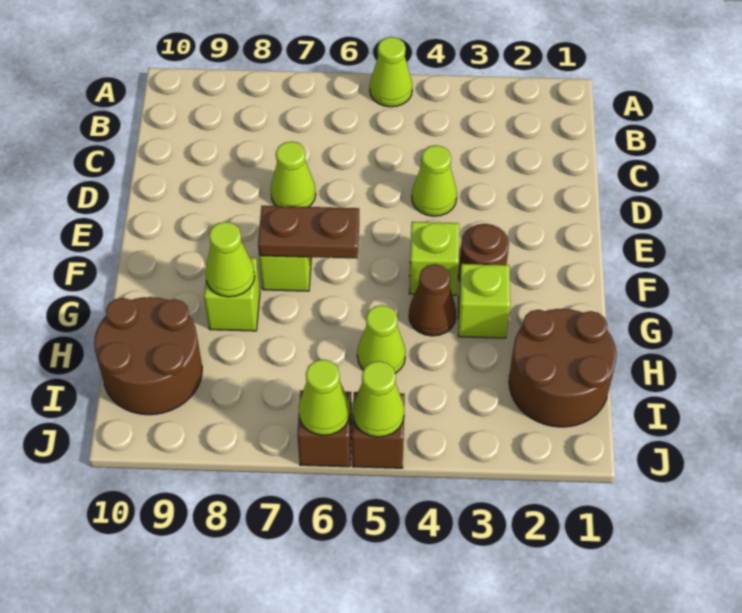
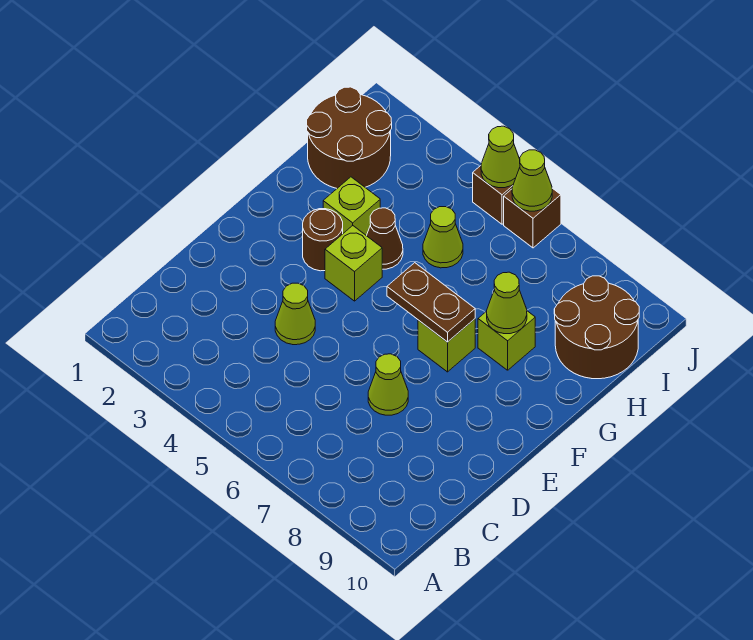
lime cone A5 level 1 -> none

